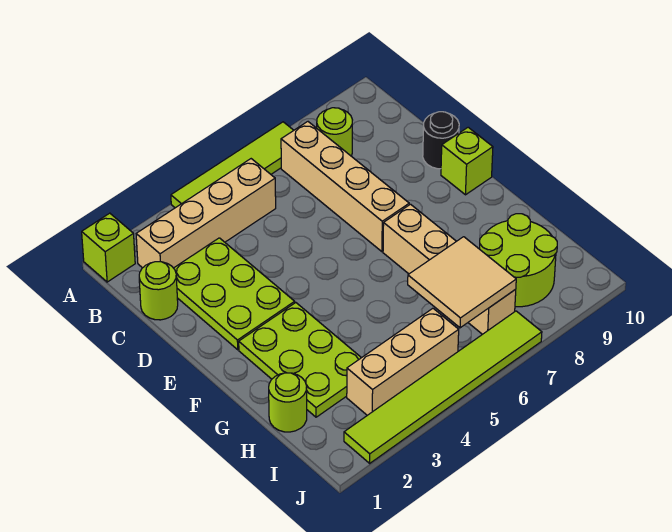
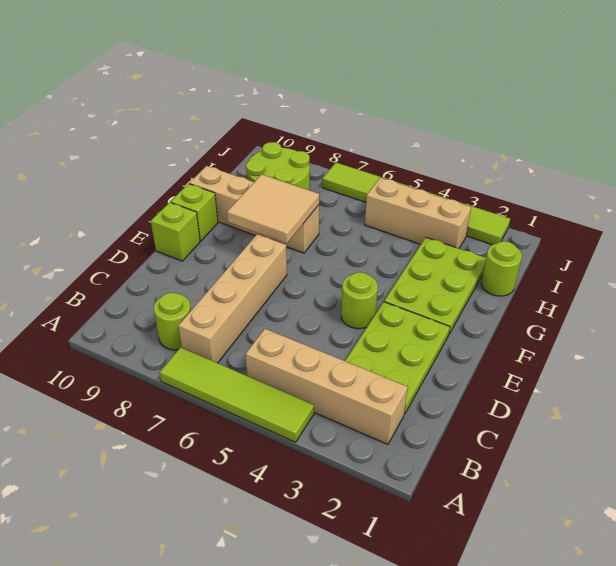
lime brick A1 level 1 -> lime brick F10 level 1
lime round brick C1 level 1 -> lime round brick E4 level 1
black round brick D10 level 1 -> none
tan brick F7:I7 level 1 -> tan brick G7:G10 level 1
tan tile H6:I7 level 2 -> tan tile F7:G8 level 2

